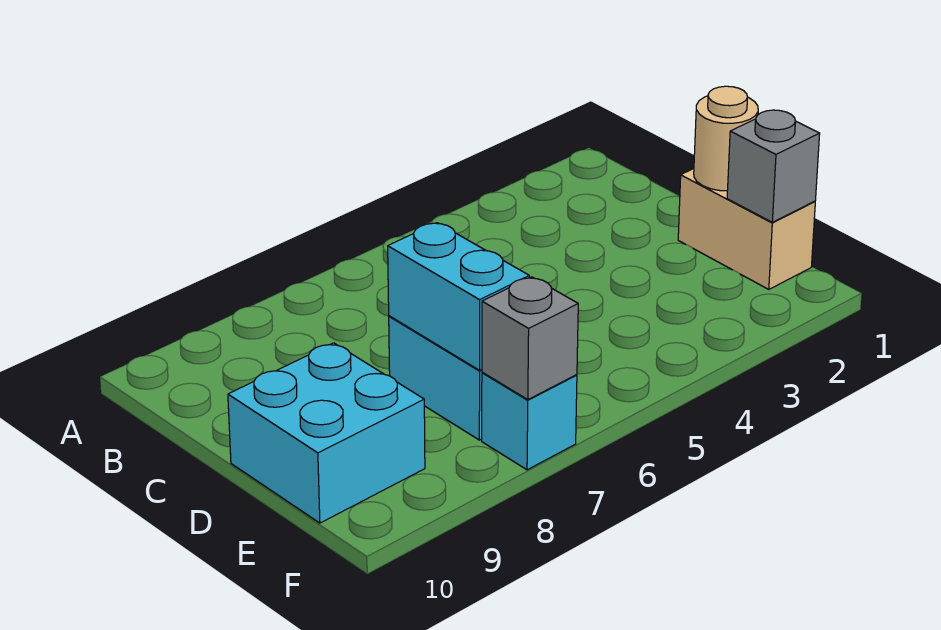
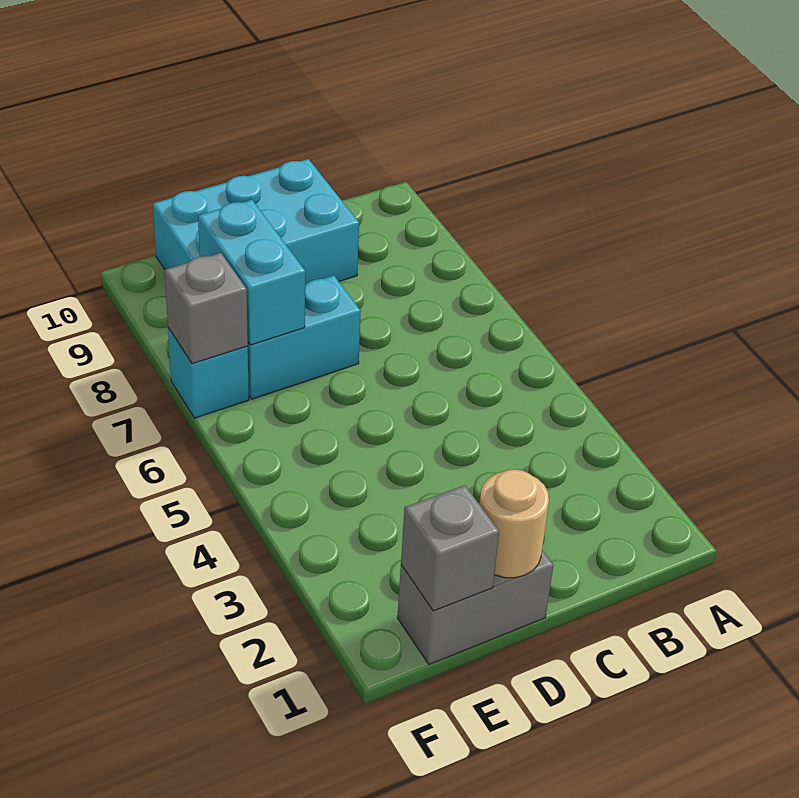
tan brick D1:E1 level 1 -> grey brick D1:E1 level 1
cyan brick D7:E7 level 2 -> cyan brick E7:E8 level 2
cyan brick D9:E10 level 1 -> cyan brick C9:E10 level 1

